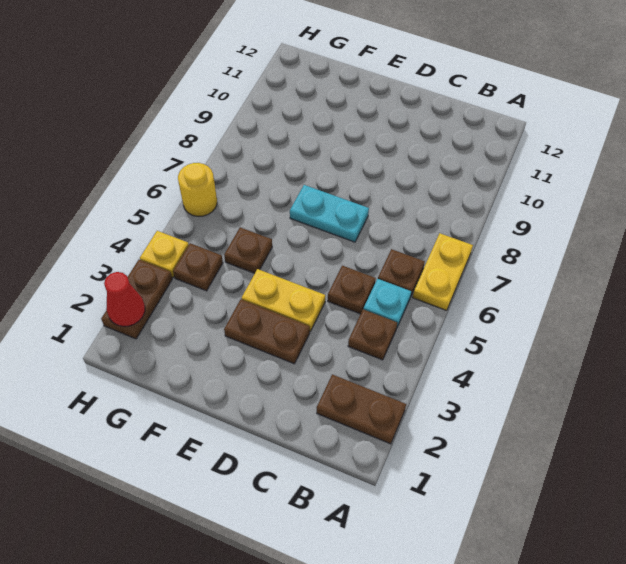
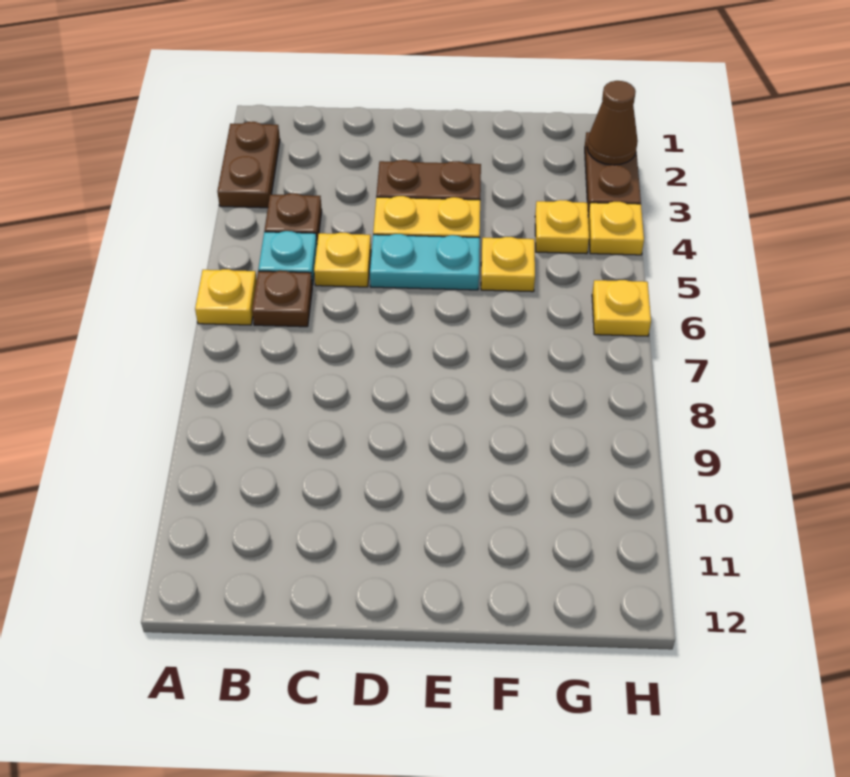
brown plate A2:B2 level 1 -> brown plate A2:A3 level 1
yellow plate A6:A7 level 1 -> yellow plate A6 level 1
brown plate C5 level 1 -> yellow plate C5 level 1
cyan plate D7:E7 level 1 -> cyan plate D5:E5 level 1
brown plate F5 level 1 -> yellow plate F5 level 1
brown plate G4 level 1 -> yellow plate G4 level 1
red cone H2 level 2 -> brown cone H2 level 2
yellow round brick H6 level 1 -> yellow plate H6 level 1

